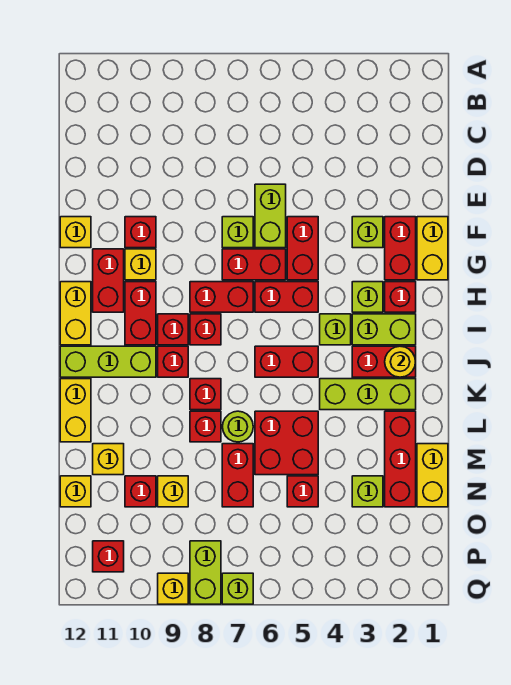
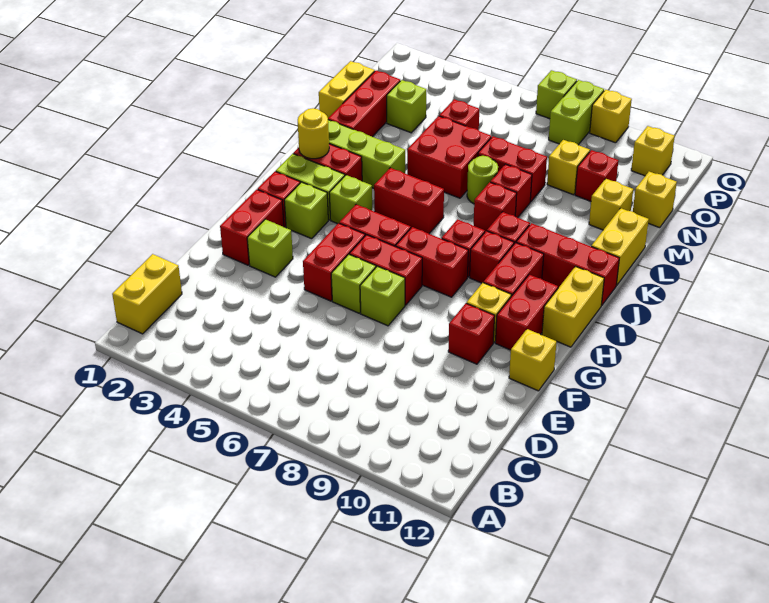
lime brick E6:F6 level 1 -> lime brick F6 level 1
yellow brick F1:G1 level 1 -> yellow brick B1:C1 level 1
lime brick J10:J12 level 1 -> red brick J10:J12 level 1
red brick M7:N7 level 1 -> red brick M7:M8 level 1
red brick P11 level 1 -> yellow brick P11 level 1

